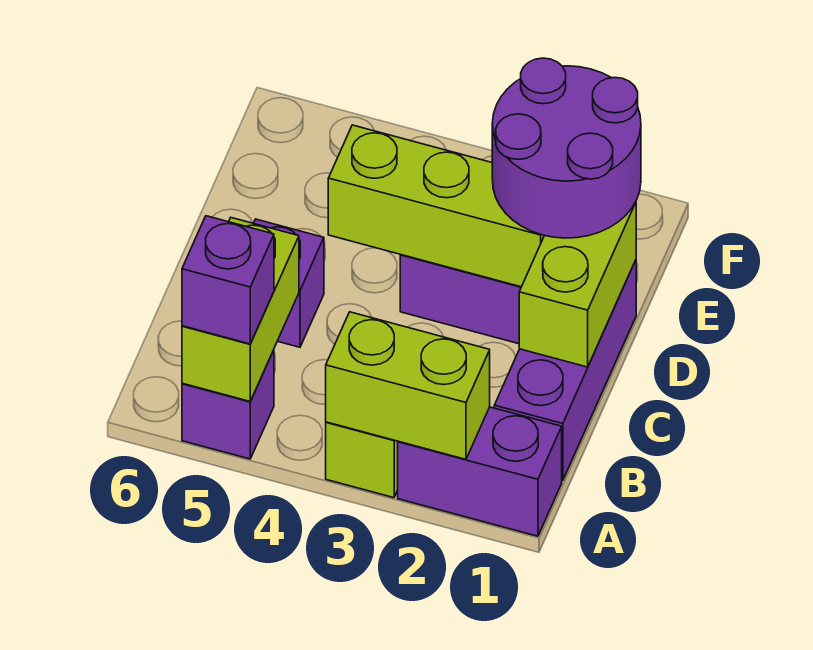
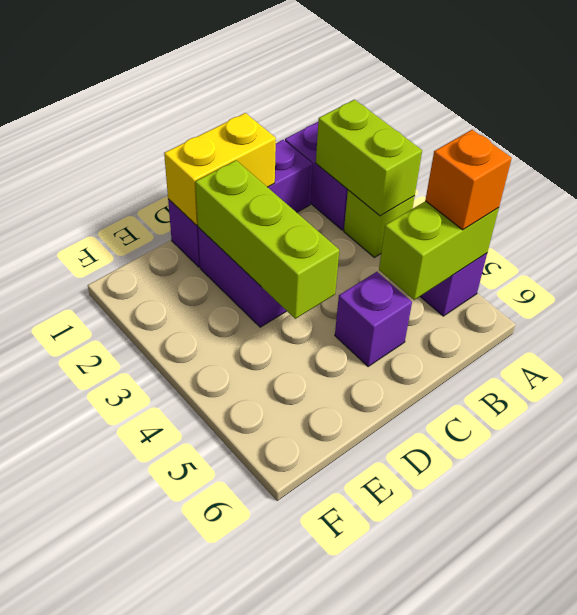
purple brick A5 level 3 -> orange brick A5 level 3
lime brick C1:D1 level 2 -> yellow brick C1:D1 level 2
purple round brick D1:E2 level 3 -> none

